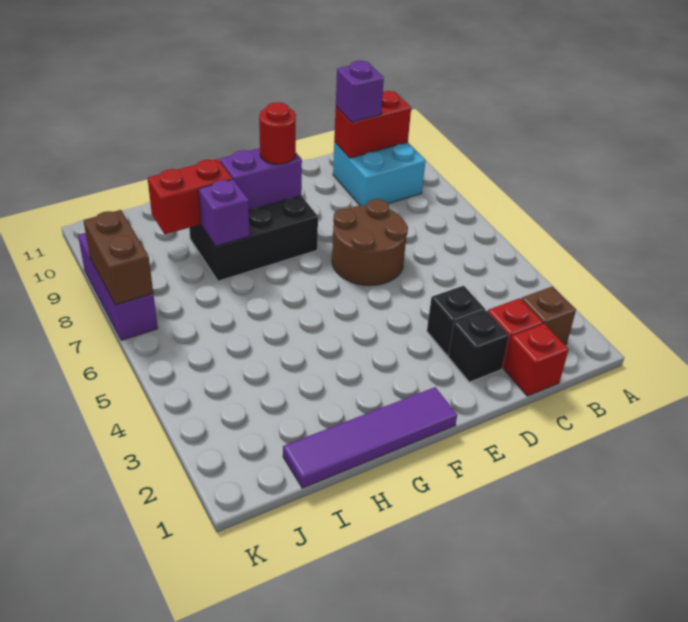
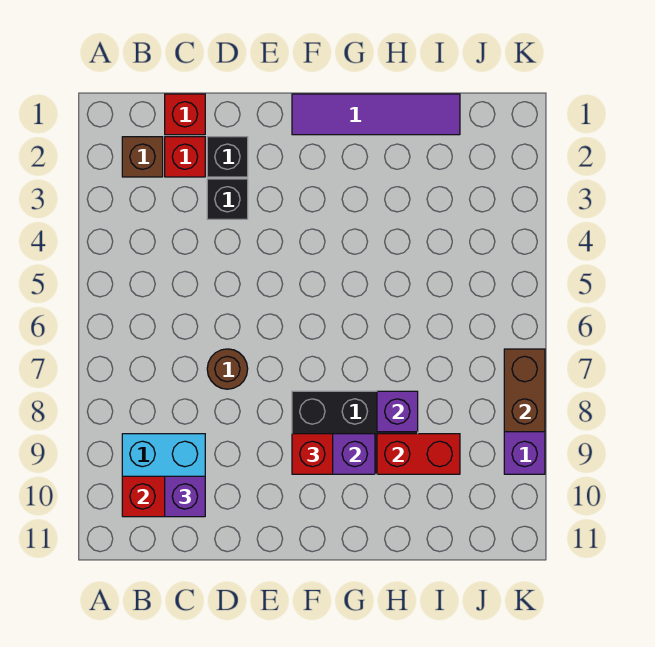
brown round brick D6:E7 level 1 -> brown round brick D7 level 1
red round brick F9 level 3 -> red brick F9 level 3

